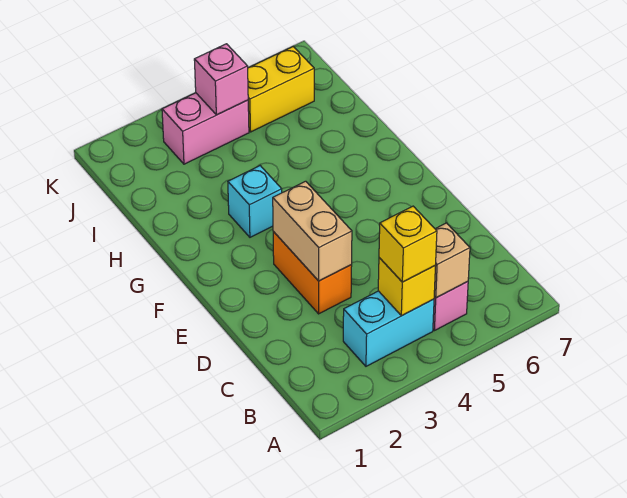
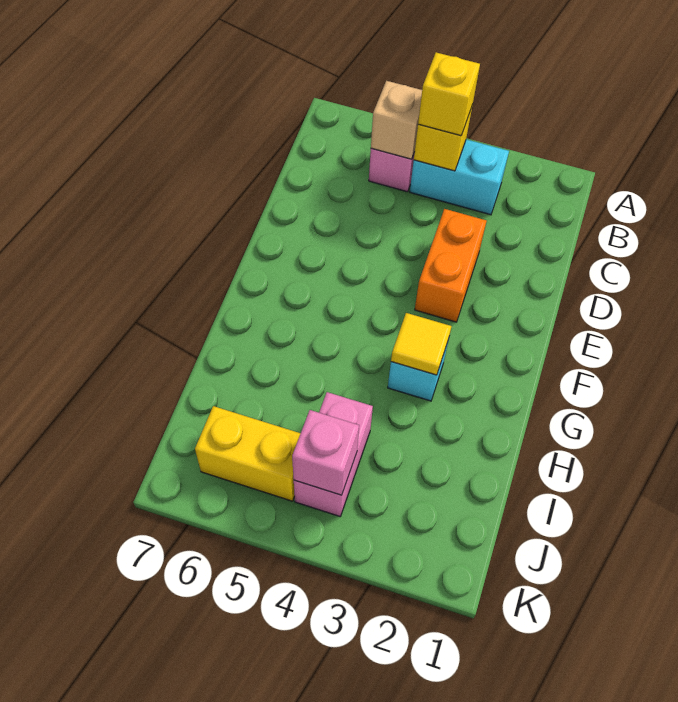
tan brick D3:E3 level 2 -> none
none -> yellow tile G3 level 2
pink brick J3:J4 level 1 -> pink brick I4:J4 level 1

